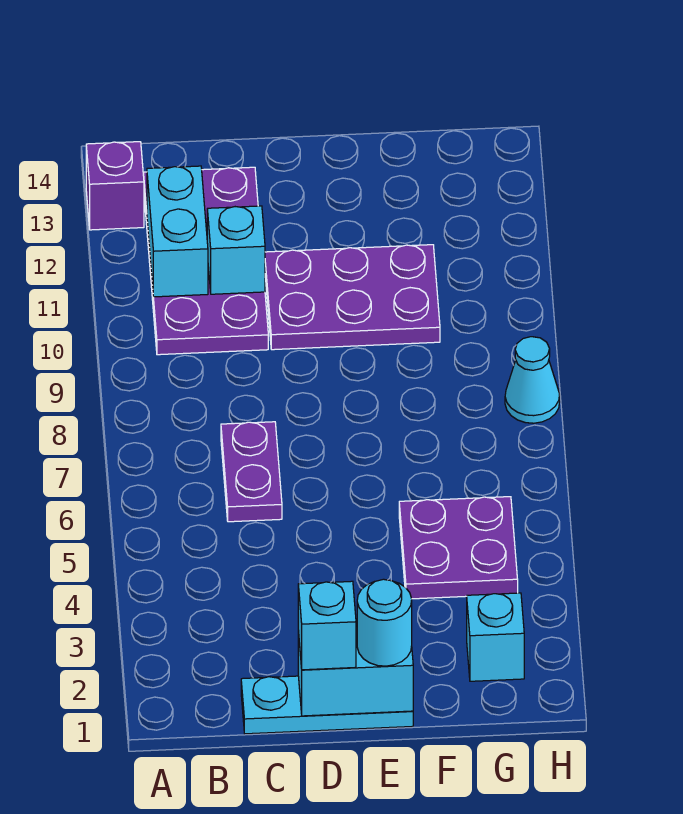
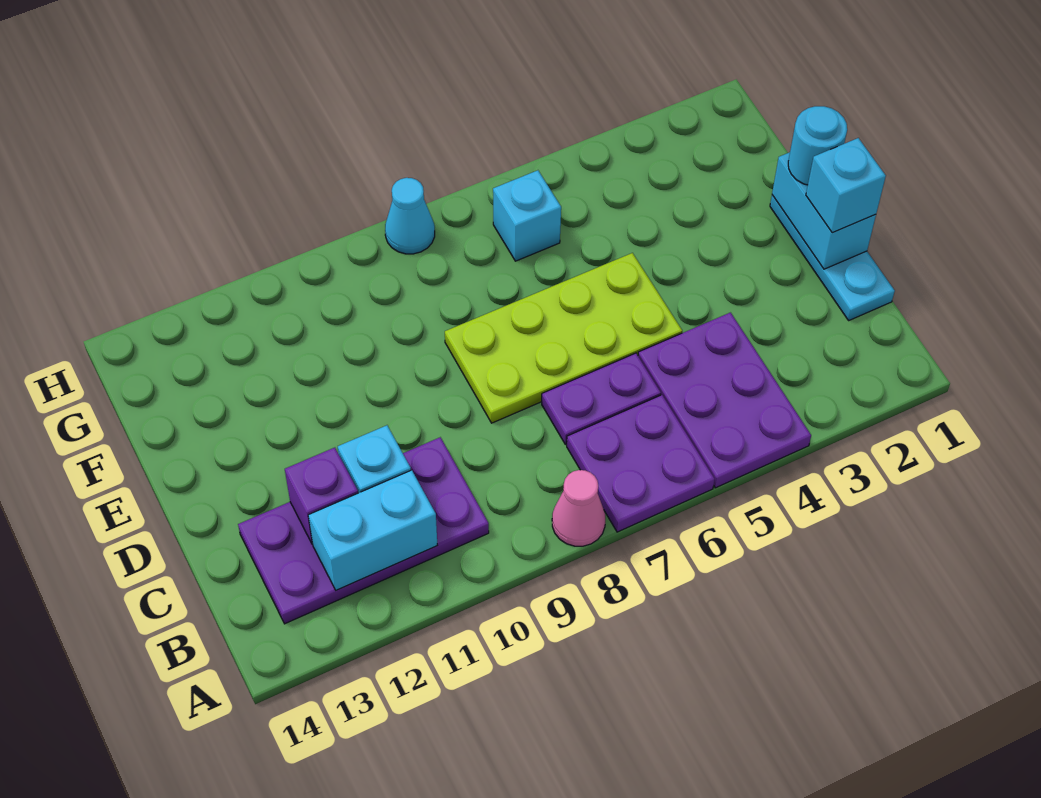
none -> pink cone A8 level 1
purple brick A13 level 1 -> purple brick C12 level 2
none -> lime plate D5:E8 level 1
purple plate D10:F11 level 1 -> purple plate A4:C5 level 1
purple plate F4:G5 level 1 -> purple plate A6:B7 level 1
cyan brick G2 level 1 -> cyan brick G6 level 1

